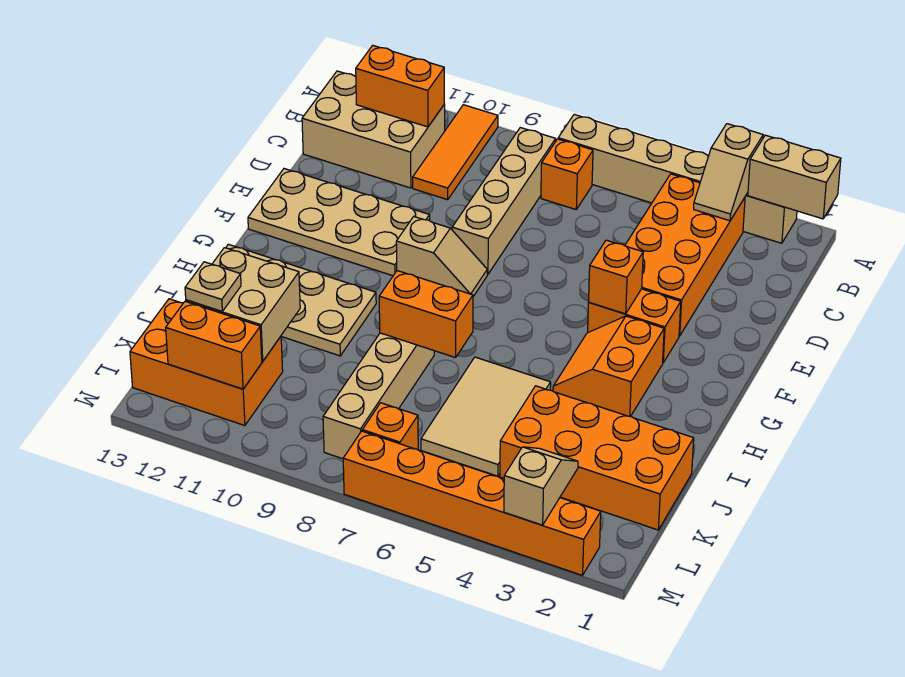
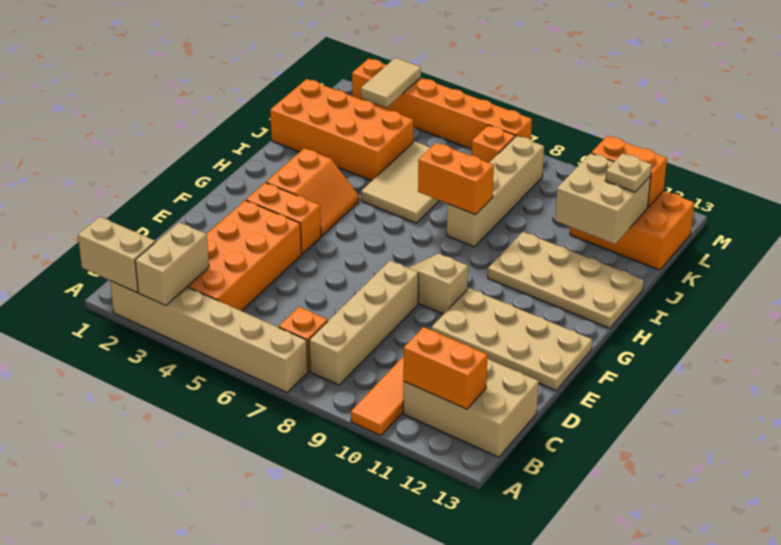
tan slope A3:B3 level 2 top A -> tan brick A3:B3 level 2
orange brick F4 level 2 -> none
tan slope L3:M3 level 2 top M -> tan tile L3:M3 level 2

